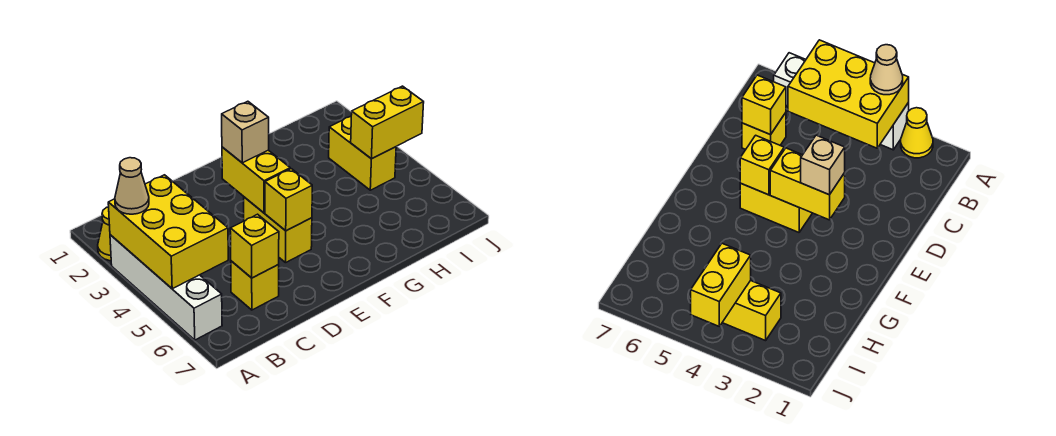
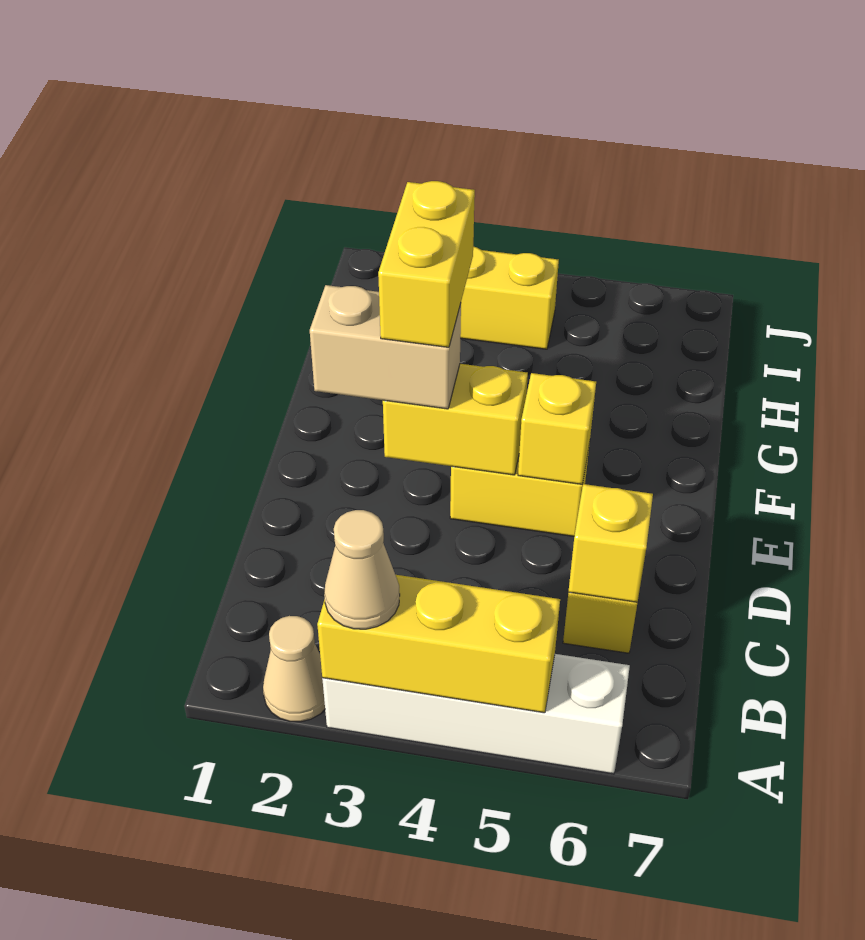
yellow cone A2 level 1 -> tan cone A2 level 1
yellow brick A3:B5 level 2 -> yellow brick A3:A5 level 2
tan brick E3 level 3 -> tan brick E2:E3 level 3
yellow brick I4:J4 level 2 -> yellow brick E3:F3 level 4

